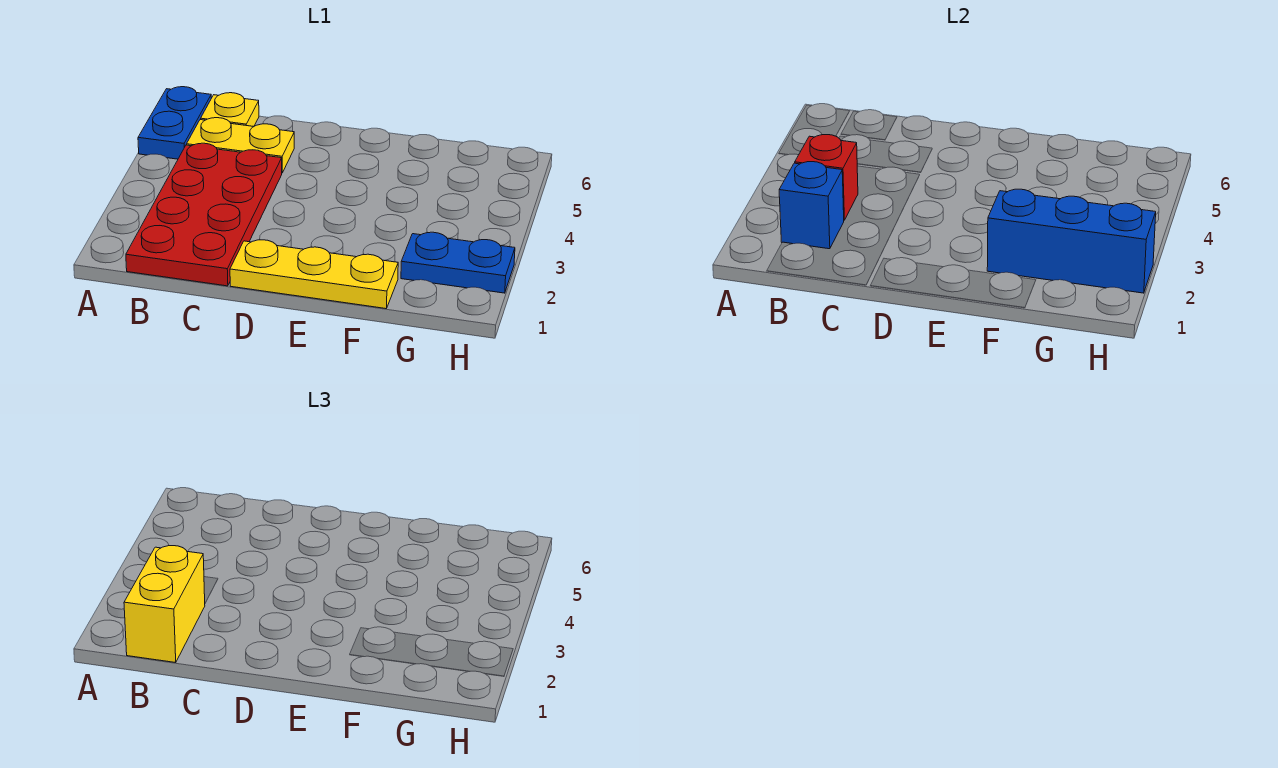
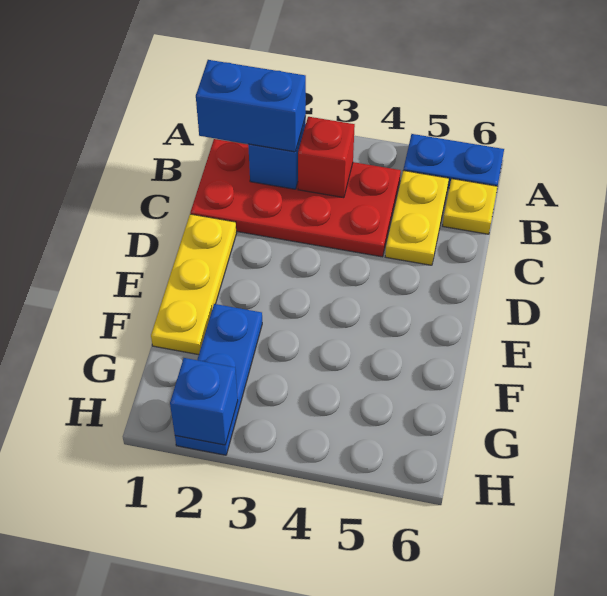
yellow brick B1:B2 level 3 -> blue brick B1:B2 level 3
blue brick F2:H2 level 2 -> blue brick H2 level 2
blue plate G2:H2 level 1 -> blue plate F2:H2 level 1

